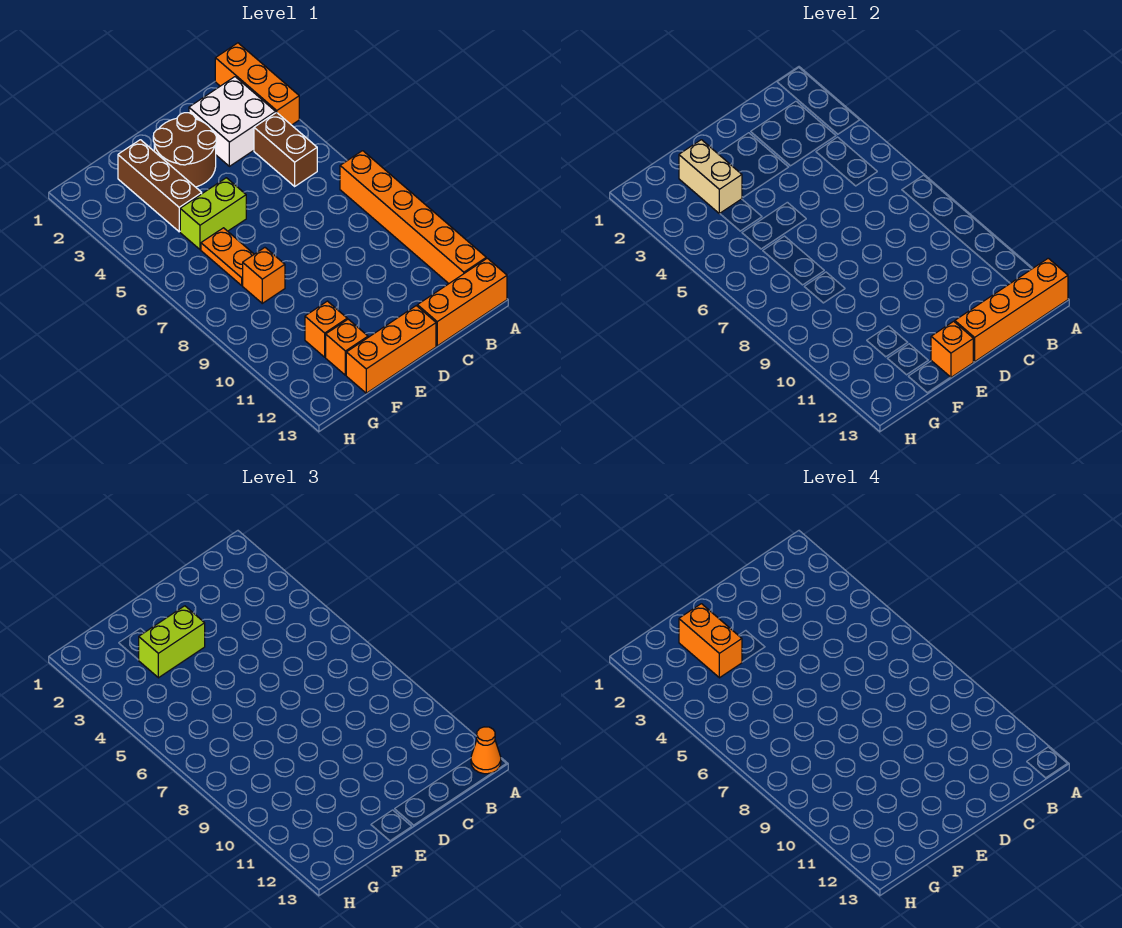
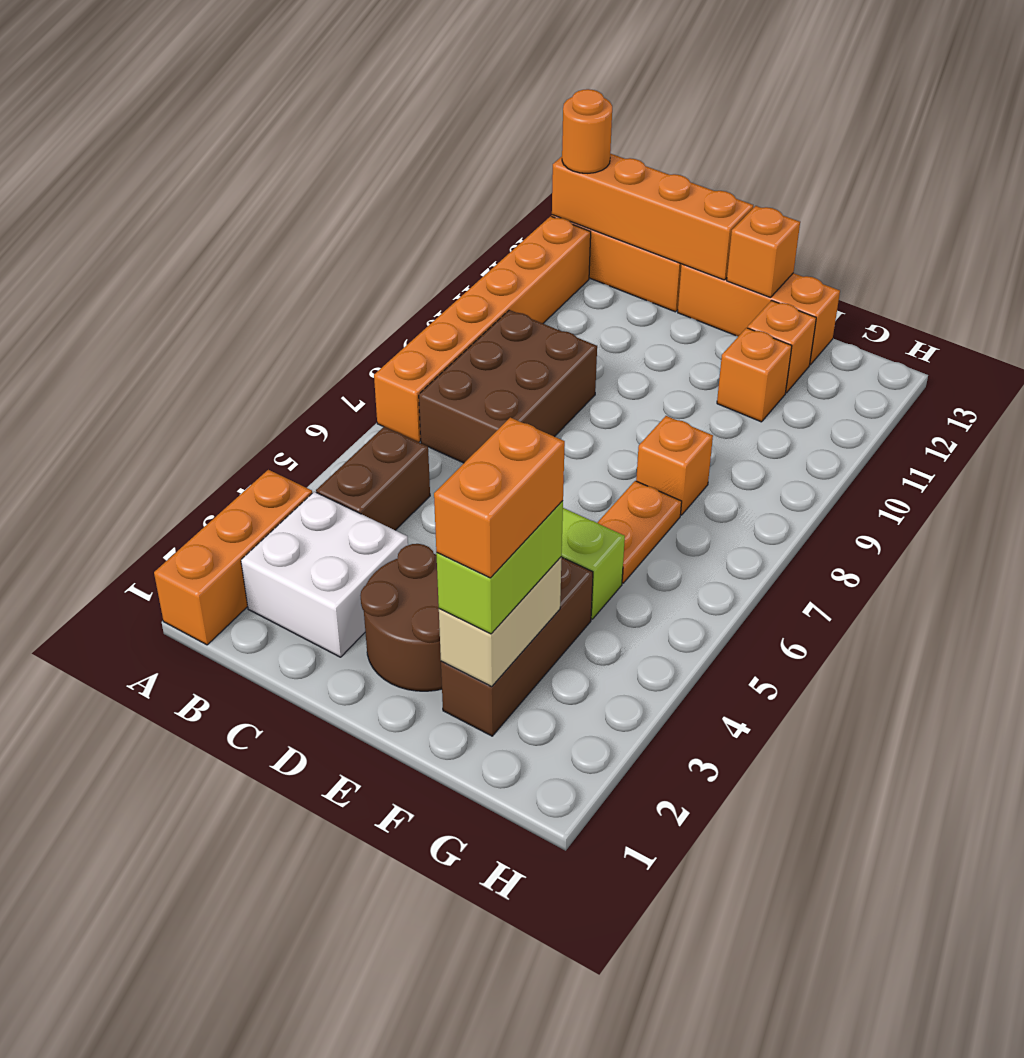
orange cone A13 level 3 -> orange round brick A13 level 3
none -> brown brick B7:C9 level 1
lime brick E3:F3 level 3 -> lime brick F2:F3 level 3

